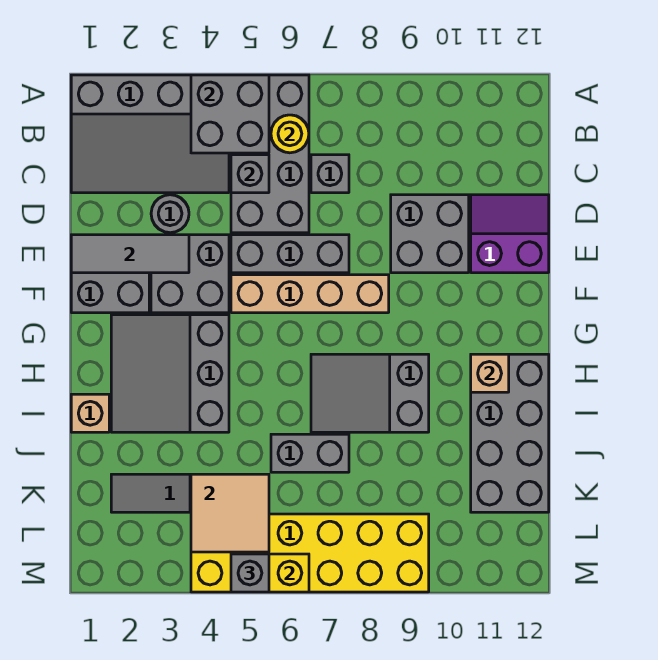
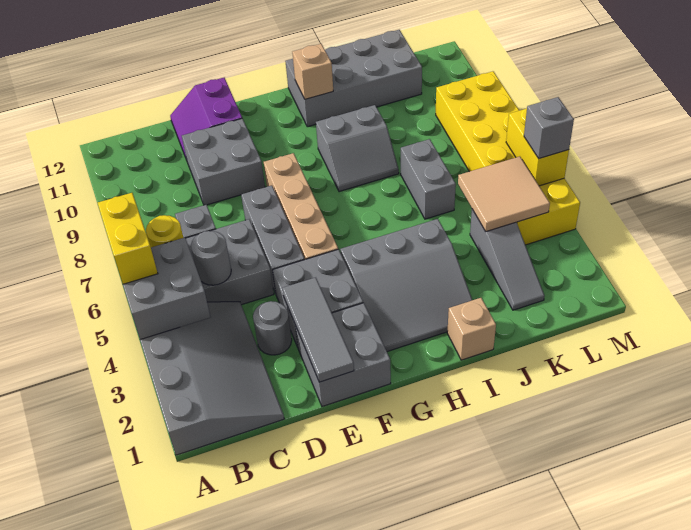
none -> yellow brick A5:A6 level 3
grey brick C5 level 2 -> grey round brick C5 level 2
grey slope H7:I9 level 1 top 9 -> grey slope H8:I9 level 1 top 9

